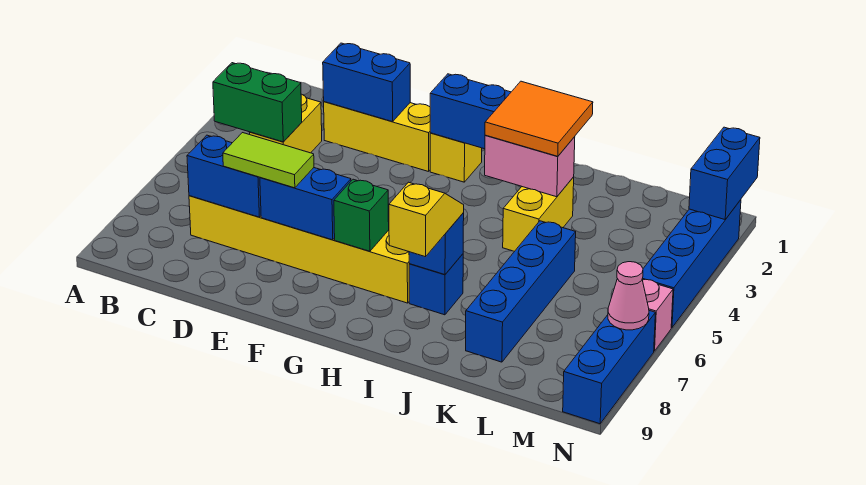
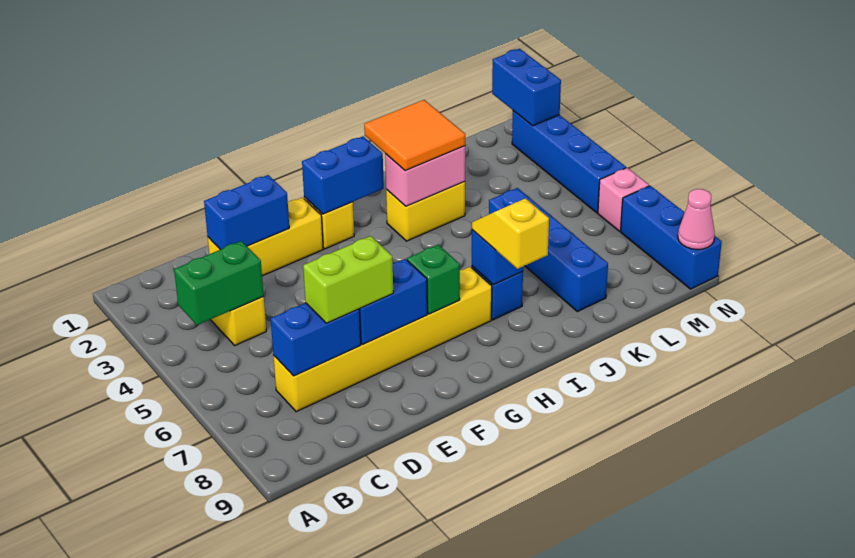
lime tile D7:E7 level 3 -> lime brick D7:E7 level 3
yellow brick J3:J4 level 1 -> yellow brick I3:J3 level 1
pink cone N7 level 2 -> pink cone N9 level 2

